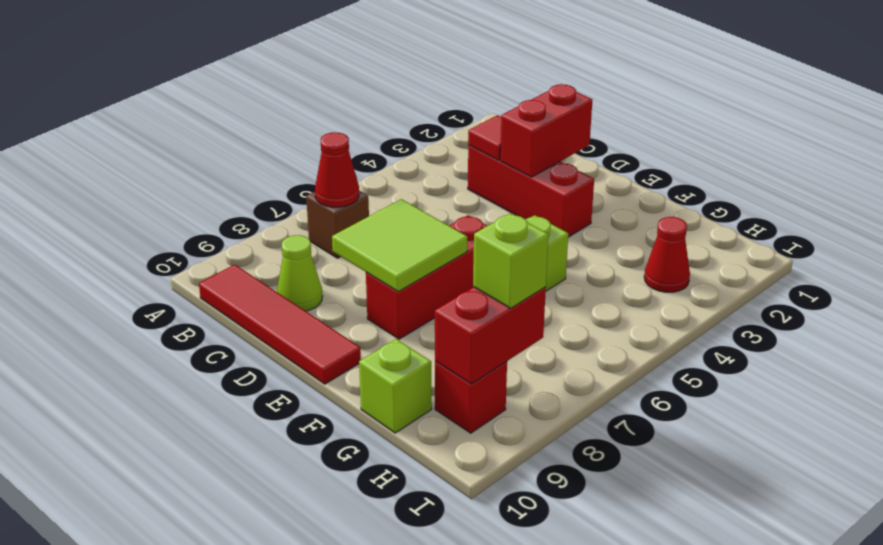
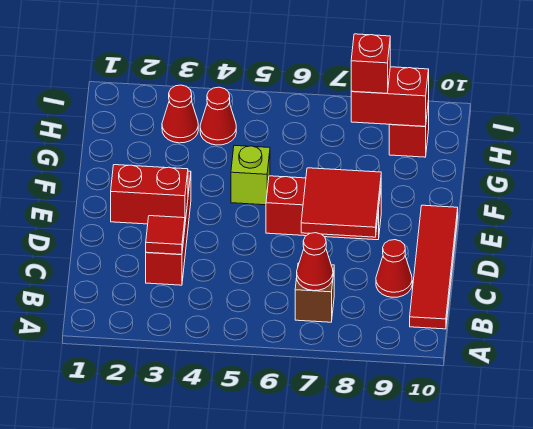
lime cone C9 level 1 -> red cone C9 level 1
lime tile D7:E8 level 2 -> red tile D7:E8 level 2
lime brick G10 level 1 -> none
none -> red cone H4 level 1
lime brick H8 level 3 -> red brick H8 level 3

